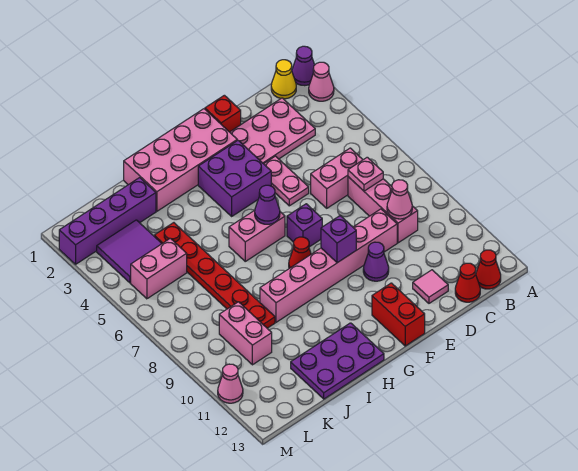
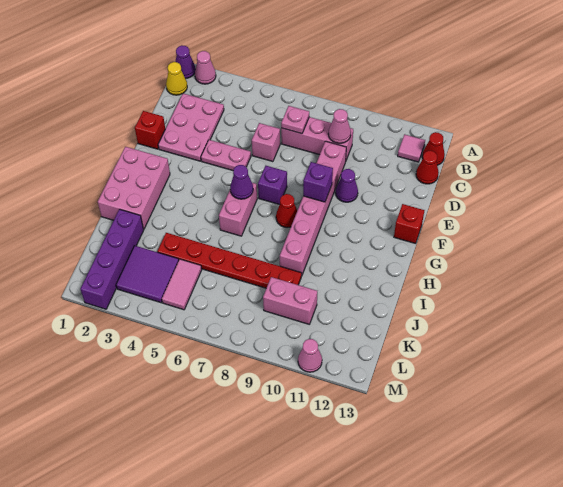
pink brick C6:D6 level 1 -> pink brick D6 level 1
pink tile D12 level 1 -> pink tile B12 level 1
pink brick F1:I2 level 1 -> pink brick G1:I2 level 1
purple brick F3:G4 level 1 -> none
red brick F12:F13 level 1 -> red brick F13 level 1
purple plate H12:J13 level 1 -> none
pink brick K5:L5 level 1 -> pink tile K5:L5 level 1

